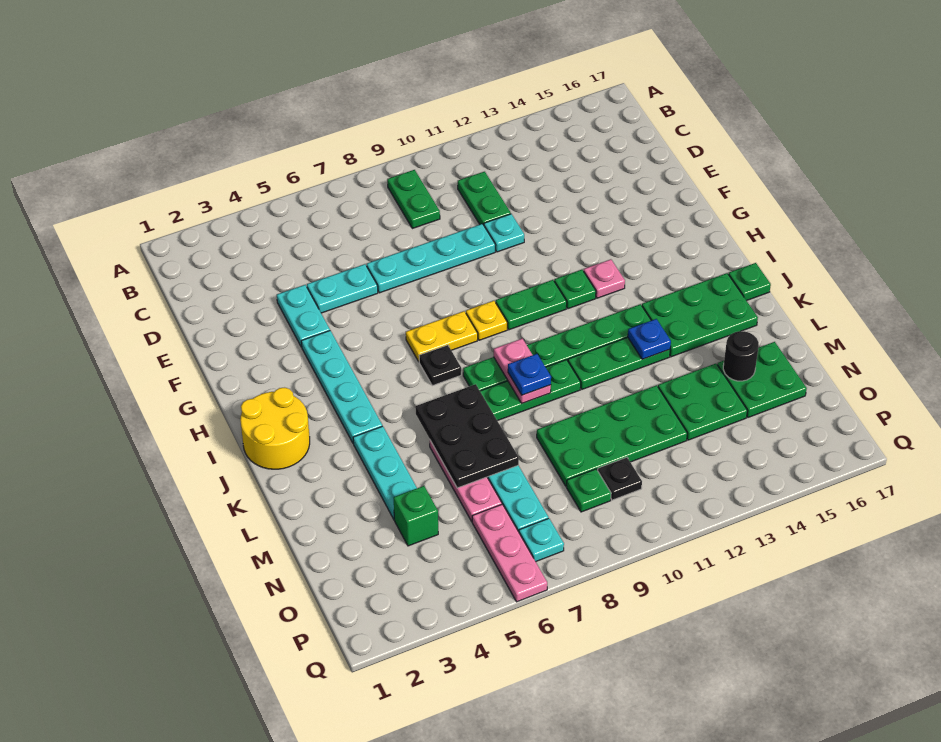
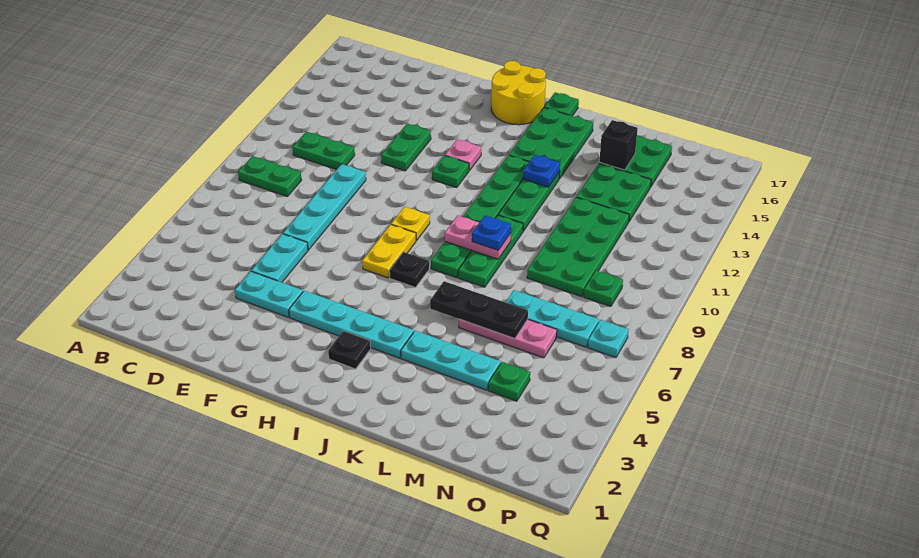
cyan plate E11 level 1 -> none
green plate H10:H11 level 1 -> green plate F12:F13 level 1
yellow round brick I1:J2 level 1 -> yellow round brick H16:I17 level 1
black plate K6:M7 level 2 -> black plate K6:M6 level 2
black round brick M15 level 2 -> black brick M15 level 2
green brick N4 level 1 -> green plate N4 level 1
pink plate O6:Q6 level 1 -> none
black plate O10 level 1 -> black plate I3 level 1

